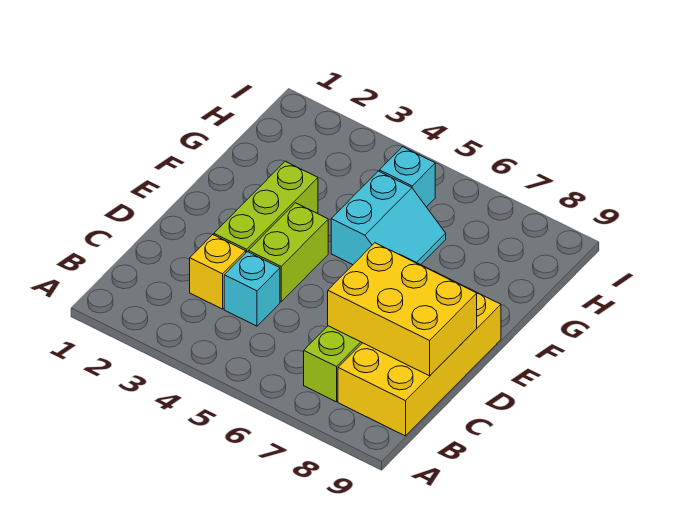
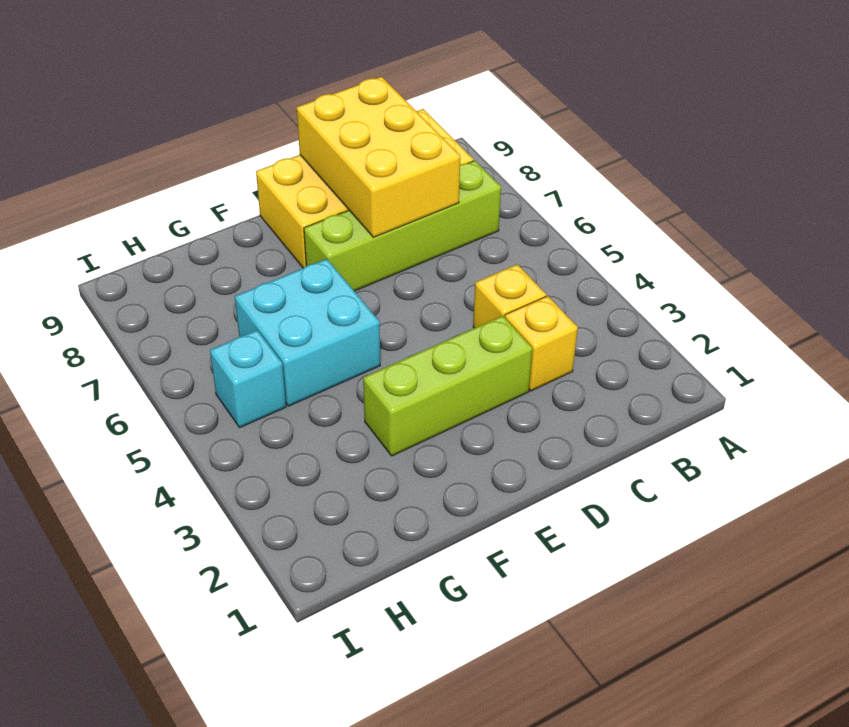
cyan brick C4 level 1 -> yellow brick C4 level 1
lime brick D4:E4 level 1 -> none
cyan slope F5:G6 level 1 top 5 -> cyan brick F5:G6 level 1

